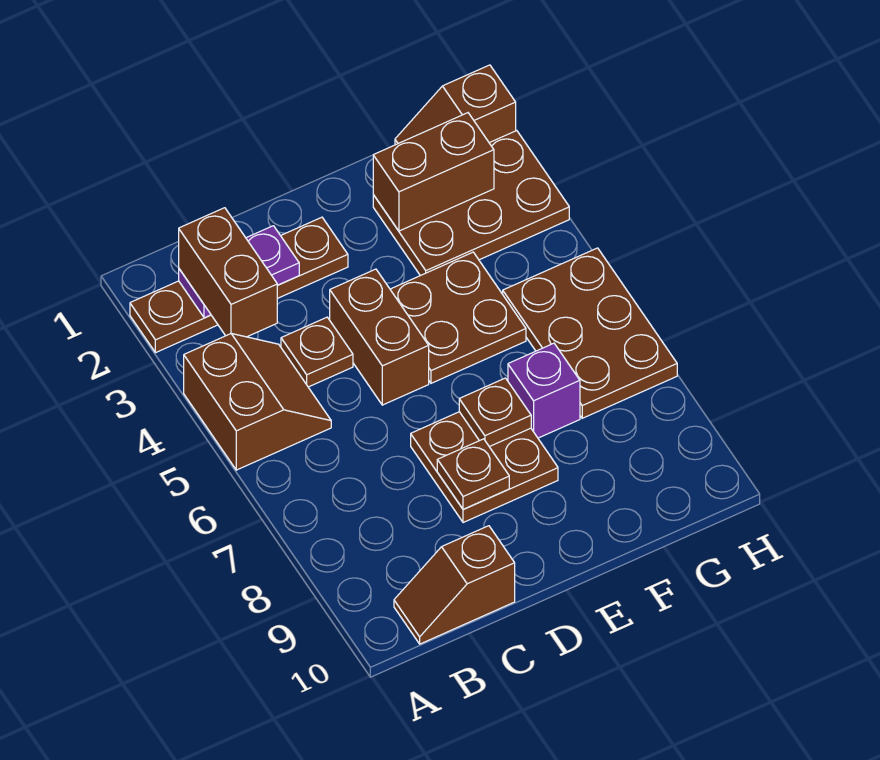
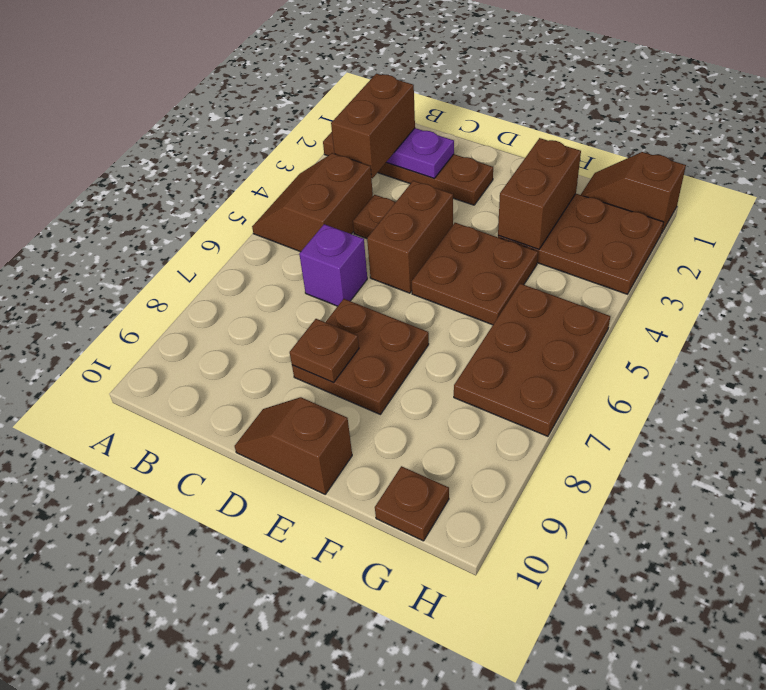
brown slope A4:B5 level 1 top A -> brown slope A4:B5 level 1 top B
brown slope B10:C10 level 1 top C -> brown slope D10:E10 level 1 top E
brown plate E7 level 2 -> brown plate G10 level 1
brown brick F2:G2 level 2 -> brown brick F2:F3 level 2
purple brick F7 level 1 -> purple brick C6 level 1

